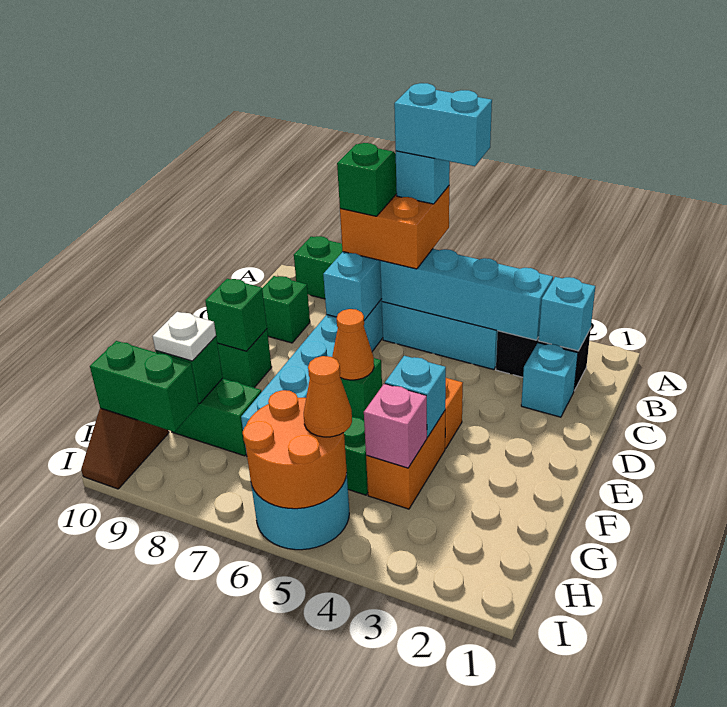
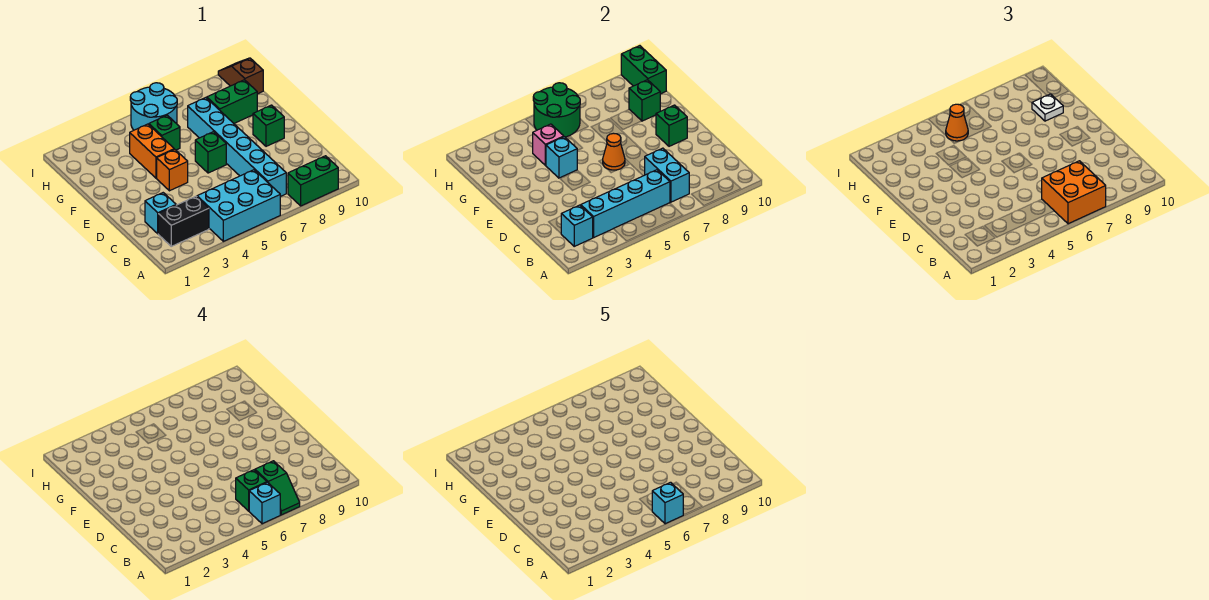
cyan brick A5:A6 level 5 -> cyan brick A6 level 5
green brick C9 level 1 -> green brick B6 level 4
orange round brick H5:I6 level 2 -> green round brick H5:I6 level 2
green brick H9:H10 level 2 -> green brick H10:I10 level 2

